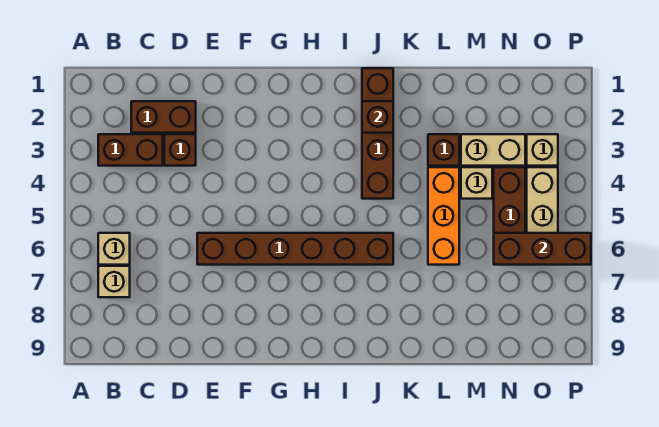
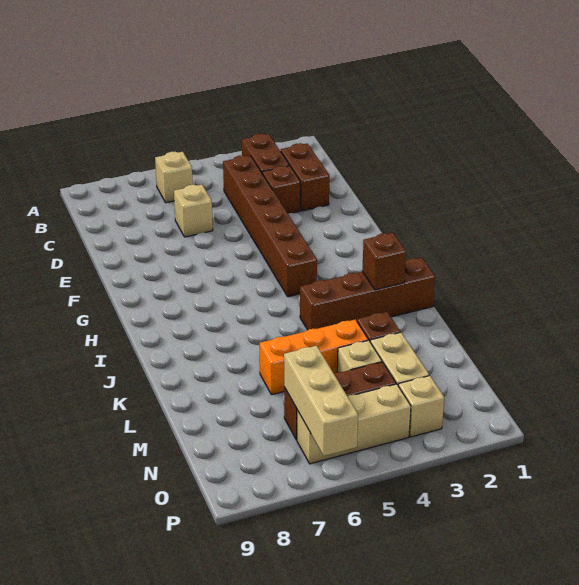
tan brick B7 level 1 -> tan brick D6 level 1
brown brick E6:J6 level 1 -> brown brick C4:H4 level 1
brown brick N6:P6 level 2 -> tan brick N6:P6 level 2

